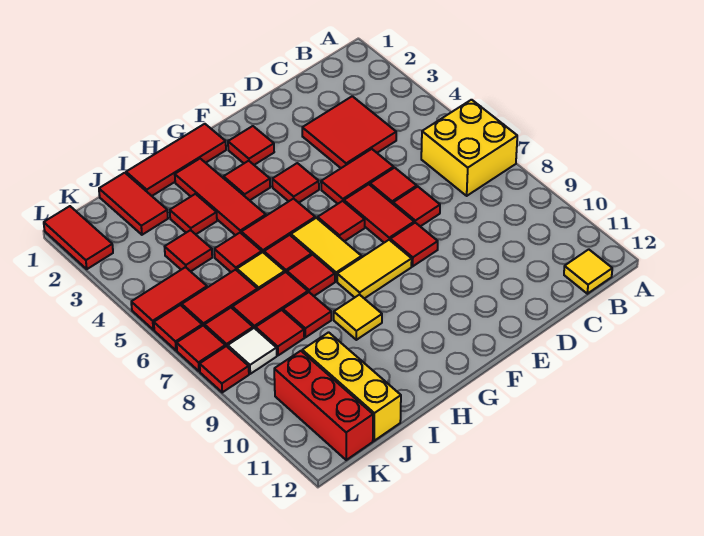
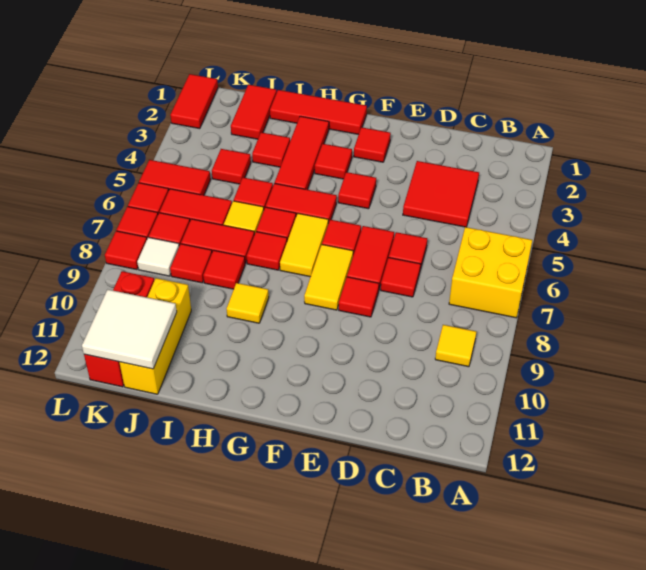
yellow tile B12 level 1 -> yellow tile B9 level 1
red tile D5:E5 level 1 -> none
yellow tile F8:G8 level 1 -> yellow tile F7:F8 level 1
none -> white tile J11:K12 level 2

